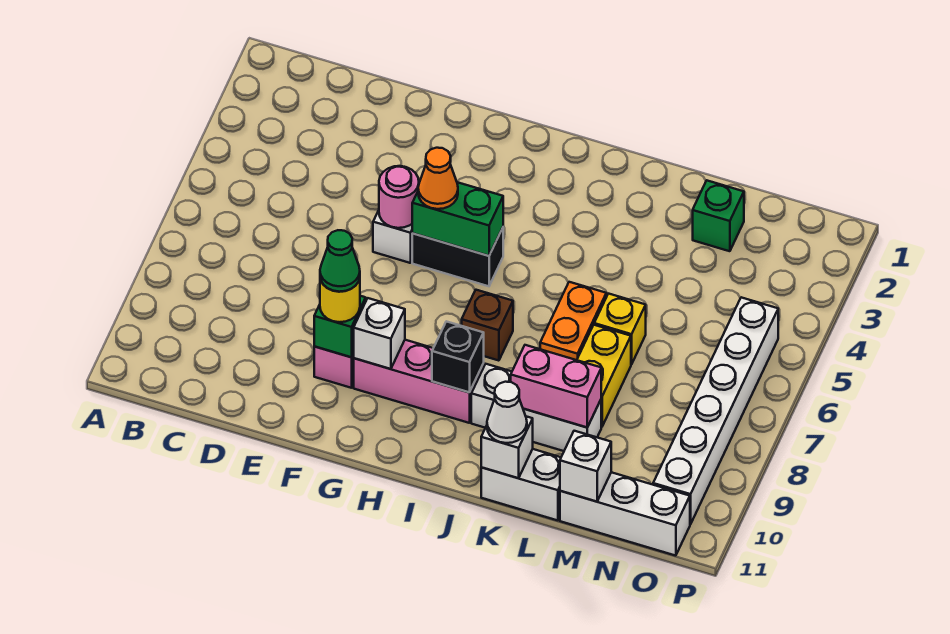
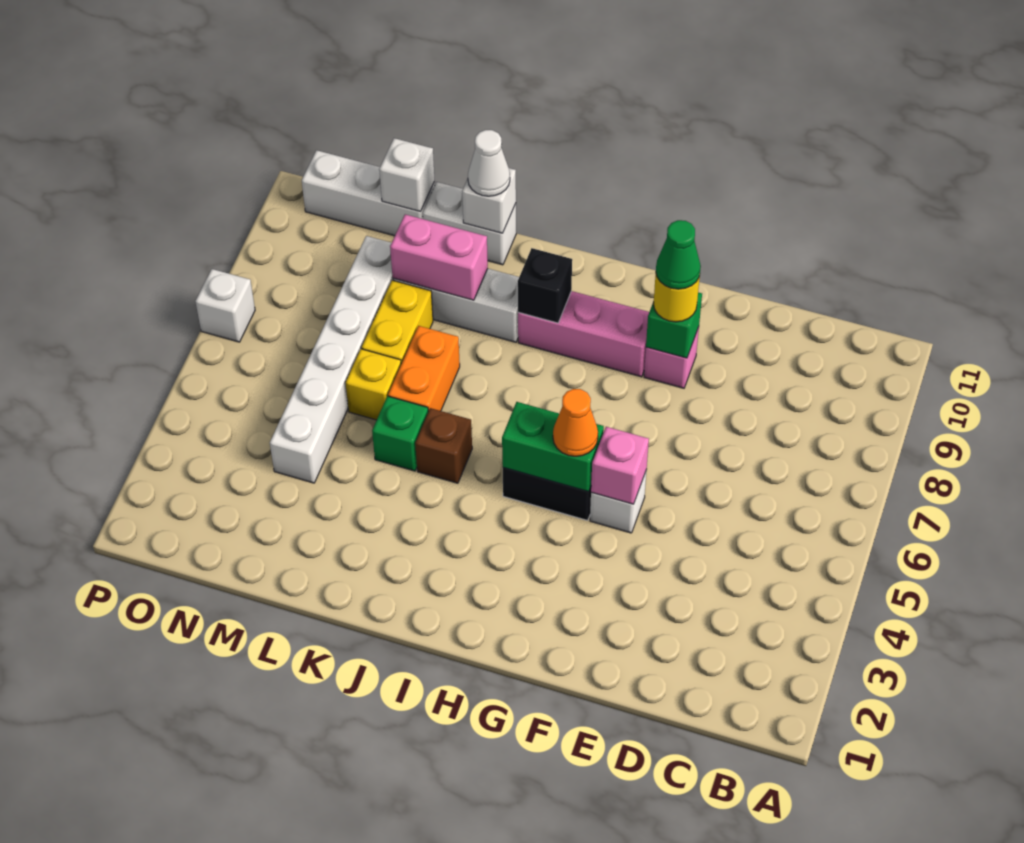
pink round brick F5 level 2 -> pink brick F5 level 2
white brick G9 level 2 -> white brick P7 level 1
brown brick I7 level 1 -> brown brick J5 level 1
green brick M2 level 1 -> green brick K5 level 1
white brick O5:O10 level 1 -> white brick M4:M9 level 1

